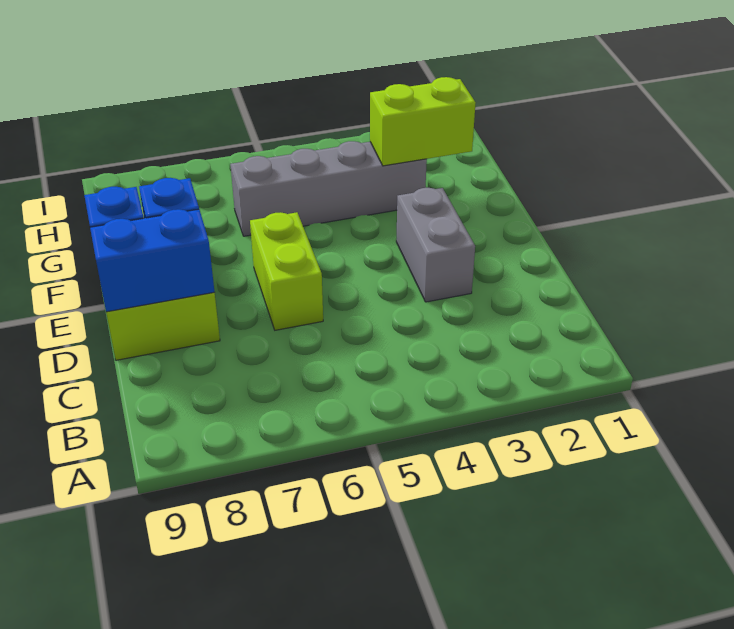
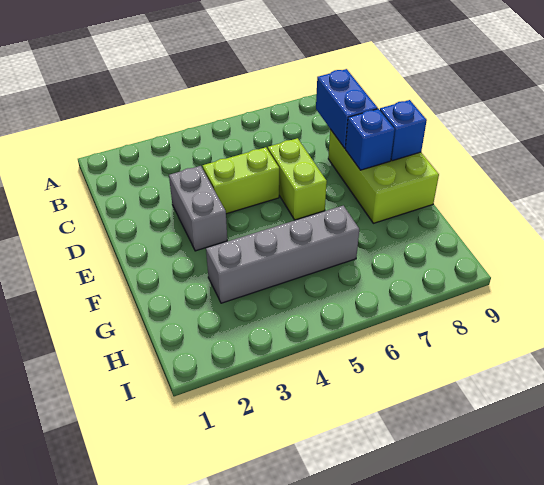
blue brick D8:D9 level 2 -> blue brick C8:D8 level 2
lime brick G2:G3 level 2 -> lime brick D4:D5 level 1

